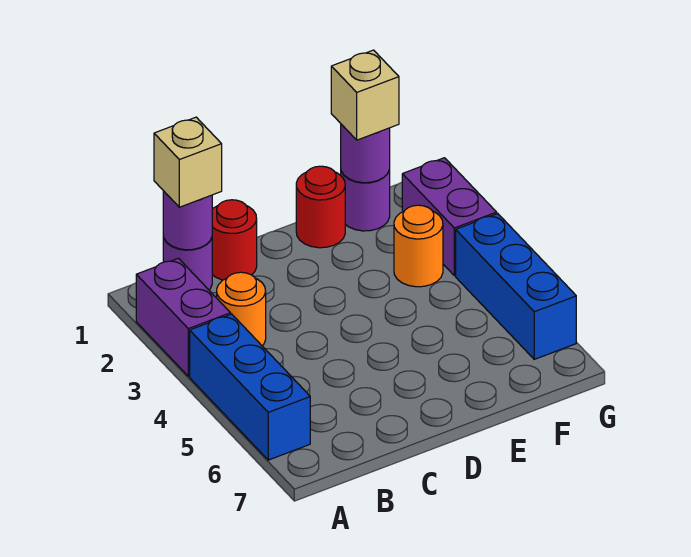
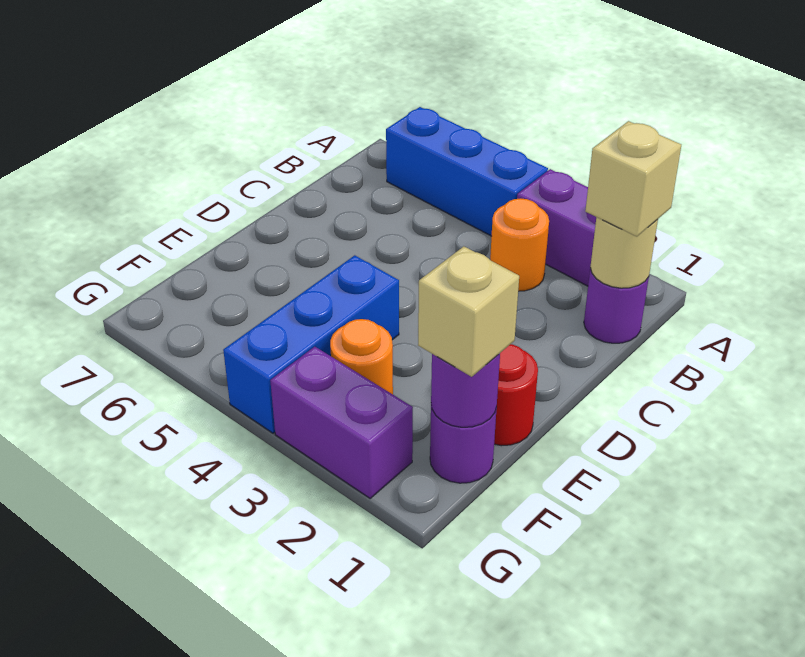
purple round brick B1 level 2 -> tan round brick B1 level 2
red round brick C1 level 1 -> none
blue brick G4:G6 level 1 -> blue brick E4:G4 level 1

